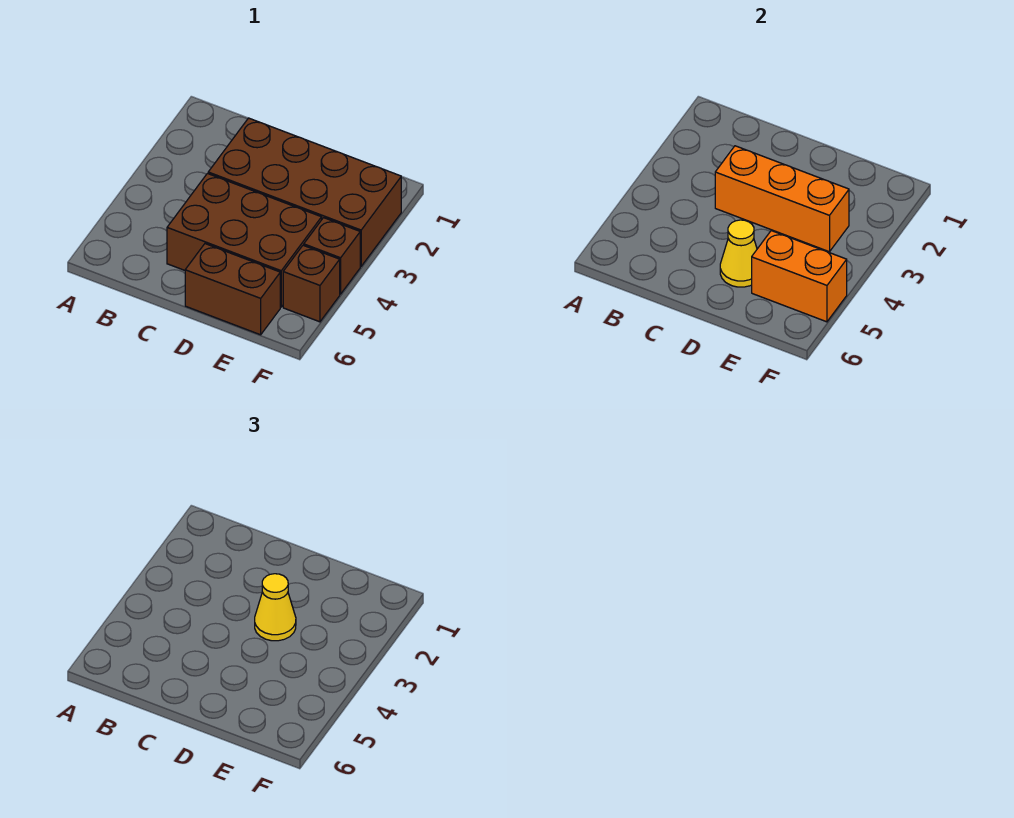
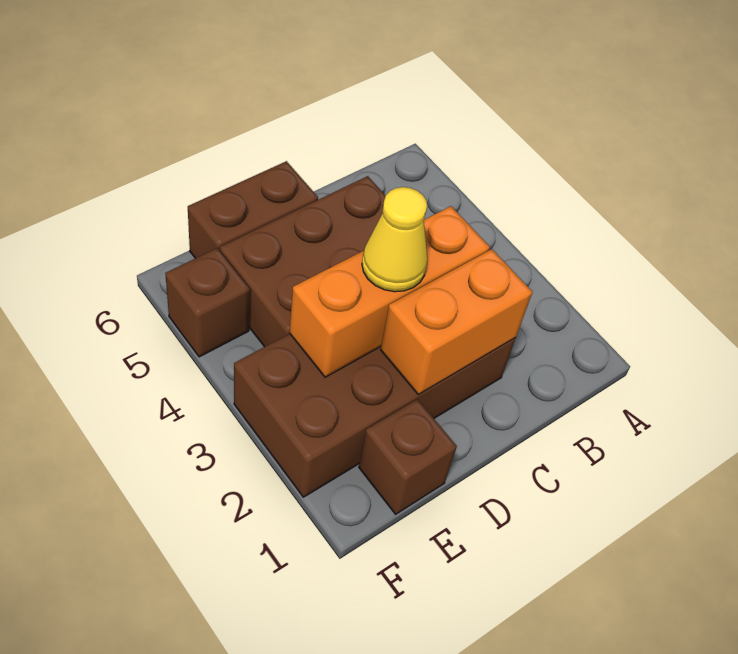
yellow cone D5 level 2 -> none
orange brick E5:F5 level 2 -> orange brick C2:D2 level 2
brown brick F4 level 1 -> brown brick E1 level 1

